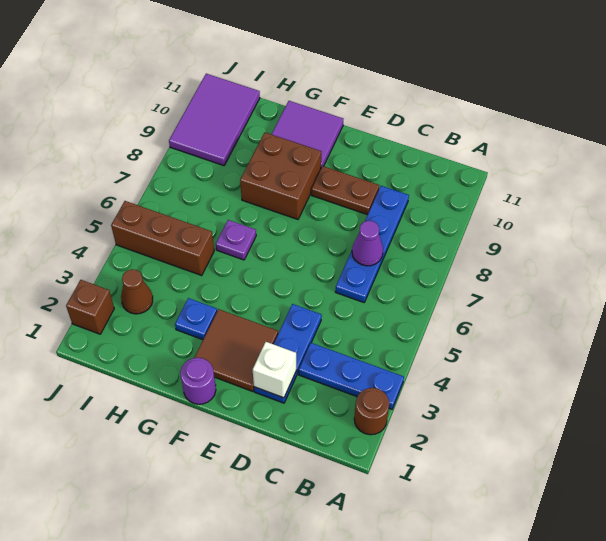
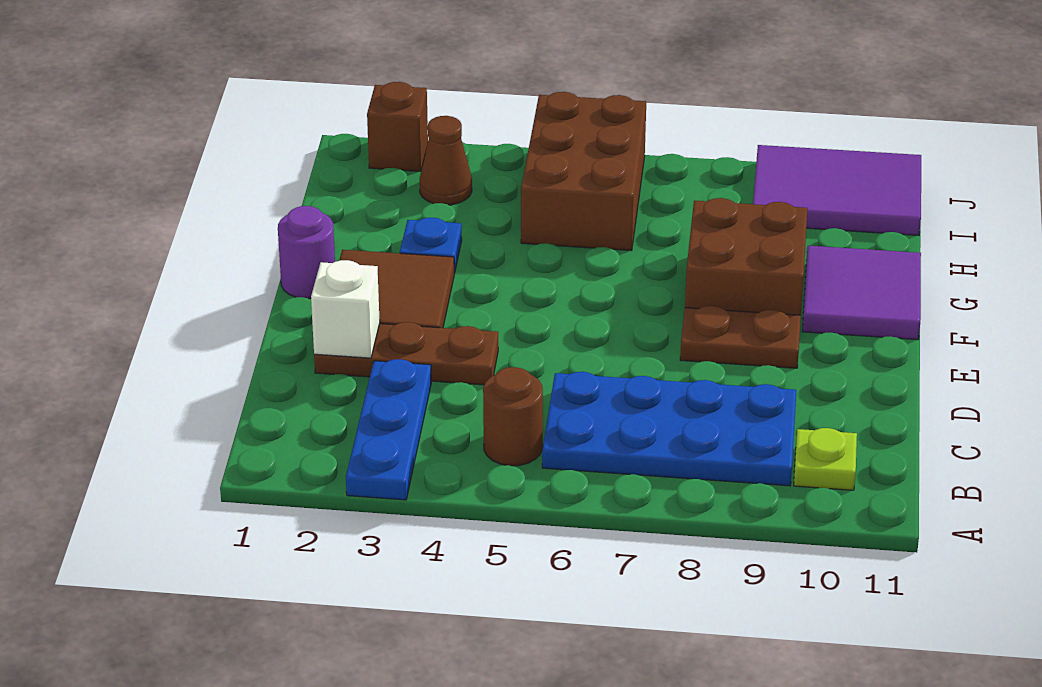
brown round brick A2 level 1 -> brown round brick B5 level 1
none -> lime plate B10 level 1
blue plate C6:C9 level 1 -> blue plate B6:C9 level 1
purple cone C7 level 2 -> none
blue plate D2:D4 level 1 -> brown plate D2:D4 level 1
brown plate D9:E9 level 1 -> brown plate E8:E9 level 1
purple plate G6 level 1 -> none
brown brick H5:J5 level 1 -> brown brick H5:J6 level 1

